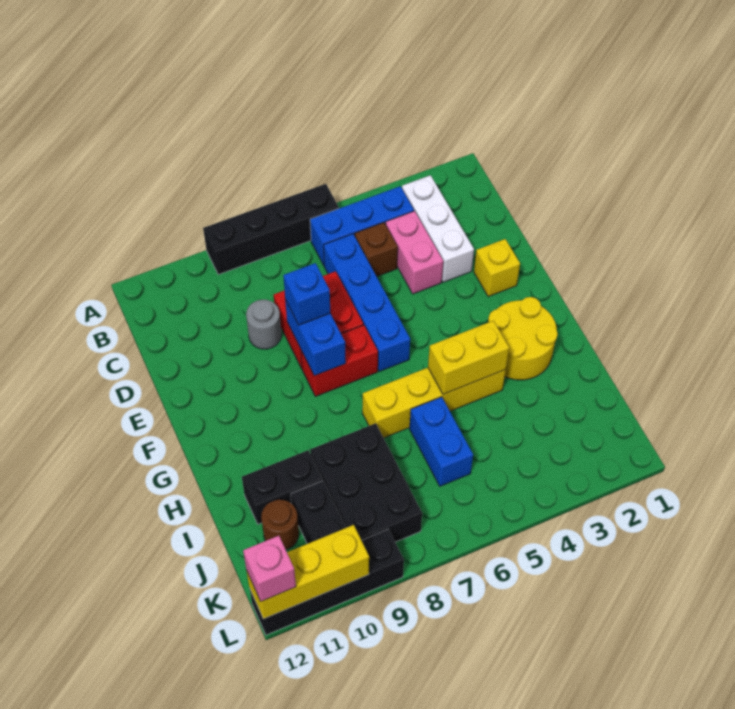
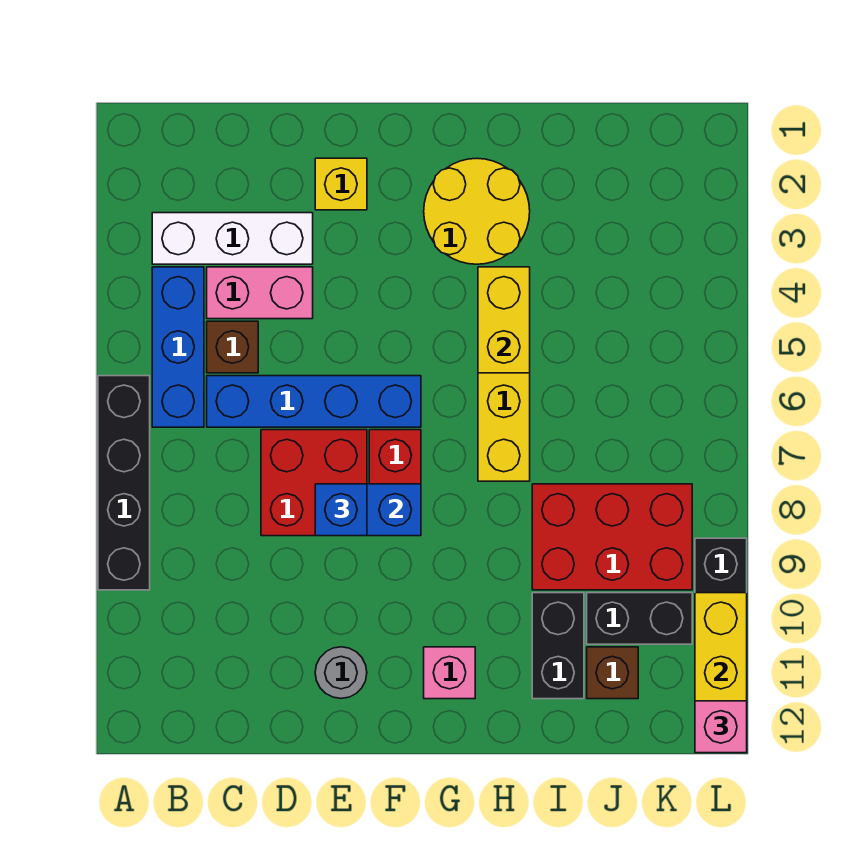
grey round brick D9 level 1 -> grey round brick E11 level 1
none -> pink brick G11 level 1
blue brick I6:J6 level 1 -> none
black brick I8:K9 level 1 -> red brick I8:K9 level 1
brown round brick J11 level 1 -> brown brick J11 level 1

